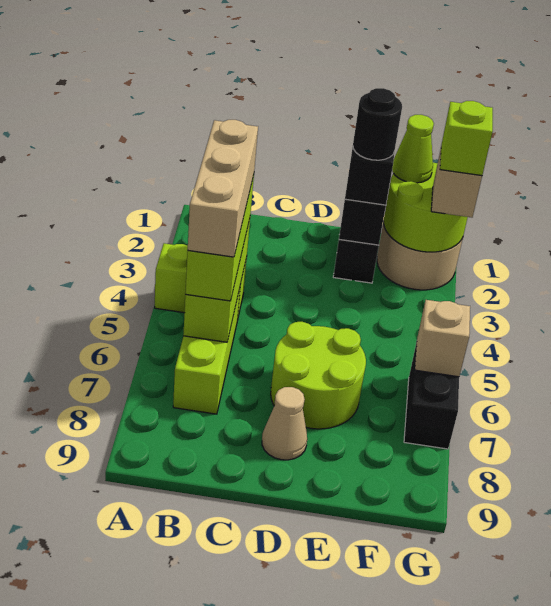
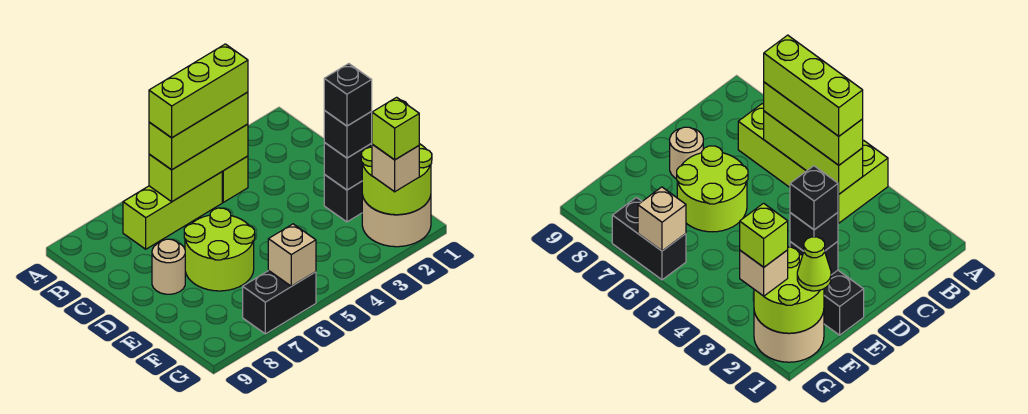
tan brick B4:B6 level 4 -> lime brick B4:B6 level 4
tan cone D8 level 1 -> tan round brick D8 level 1
black round brick E2 level 4 -> black brick E2 level 4

